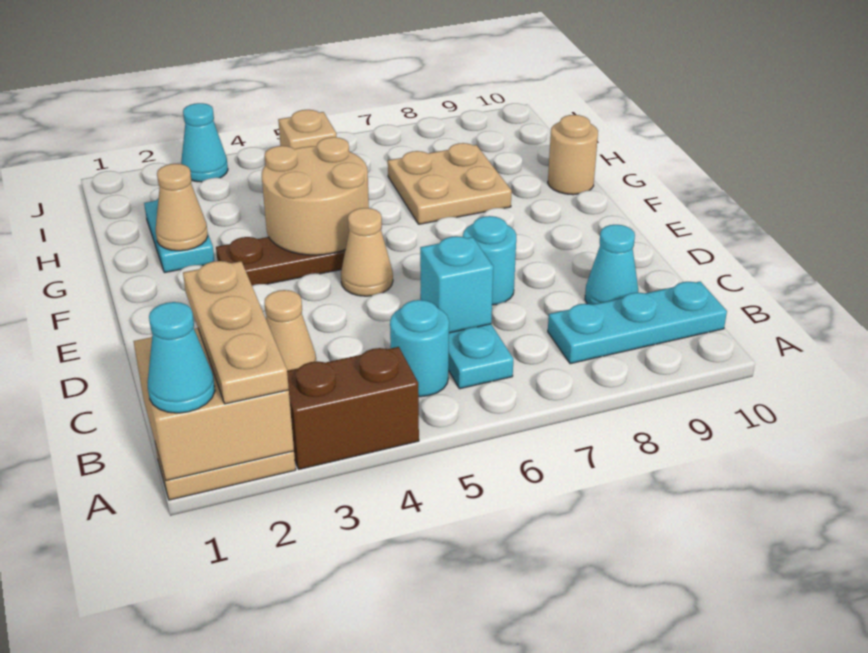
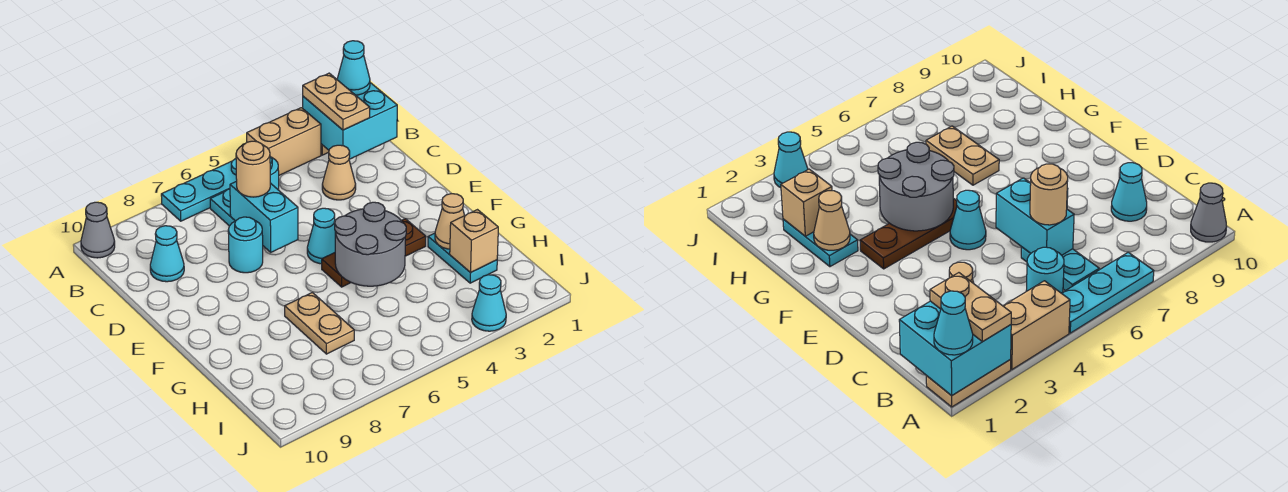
tan brick A1:B2 level 2 -> cyan brick A1:B2 level 2
tan plate A2:C2 level 3 -> tan plate A2:B2 level 3
brown brick A3:A4 level 1 -> tan brick A3:A4 level 1
none -> grey cone A10 level 1
cyan plate B8:B10 level 1 -> cyan plate A5:A7 level 1
cyan brick C6 level 2 -> cyan brick C6:D6 level 2
tan cone E5 level 1 -> cyan cone E5 level 1
tan round brick F4:G5 level 2 -> grey round brick F4:G5 level 2
tan plate G7:H8 level 1 -> tan plate G7:H7 level 1
tan round brick G10 level 1 -> tan round brick C6 level 3
tan brick I5 level 1 -> tan brick H2 level 2

